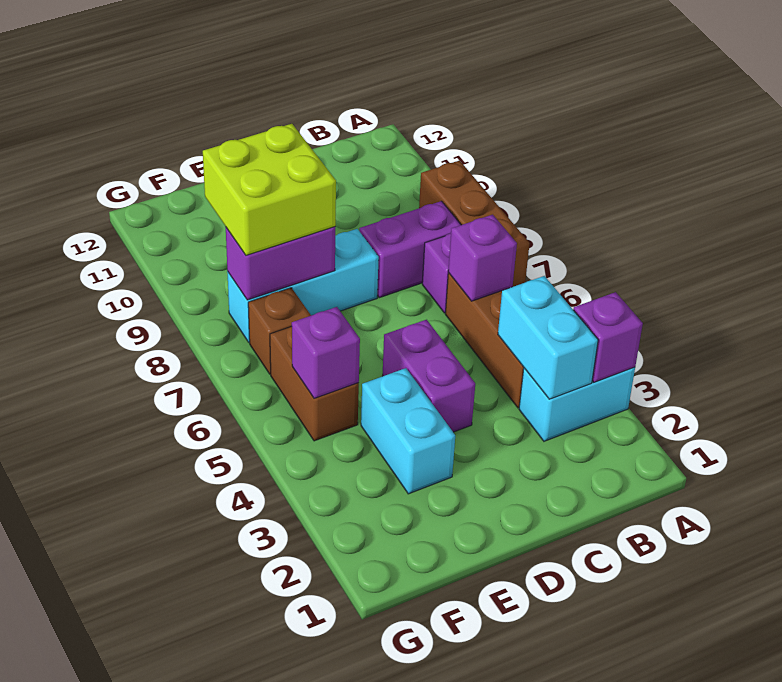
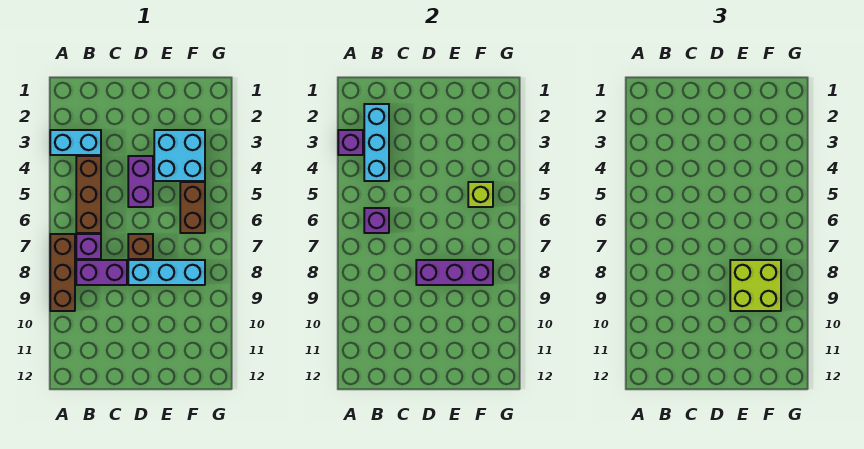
cyan brick B3:B4 level 2 -> cyan brick B2:B4 level 2
cyan brick E3:E4 level 1 -> cyan brick E3:F4 level 1
purple brick E8:F8 level 2 -> purple brick D8:F8 level 2
purple brick F5 level 2 -> lime brick F5 level 2
brown brick F7 level 1 -> brown brick D7 level 1

